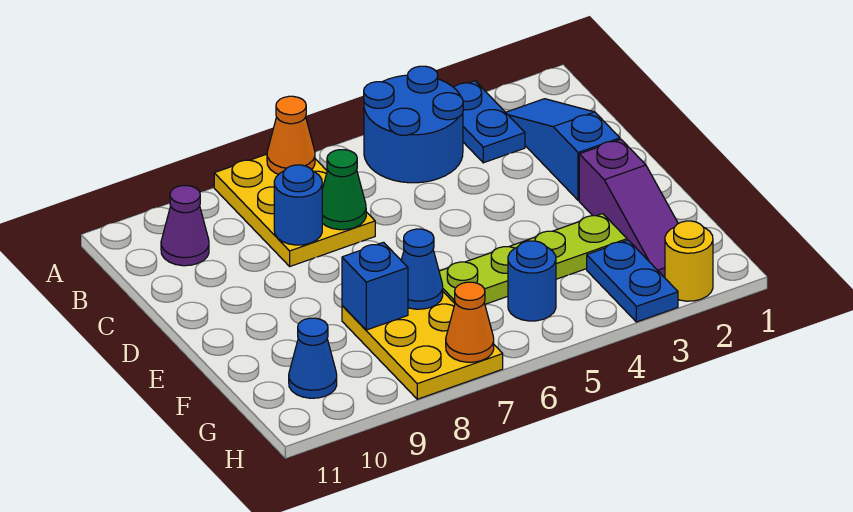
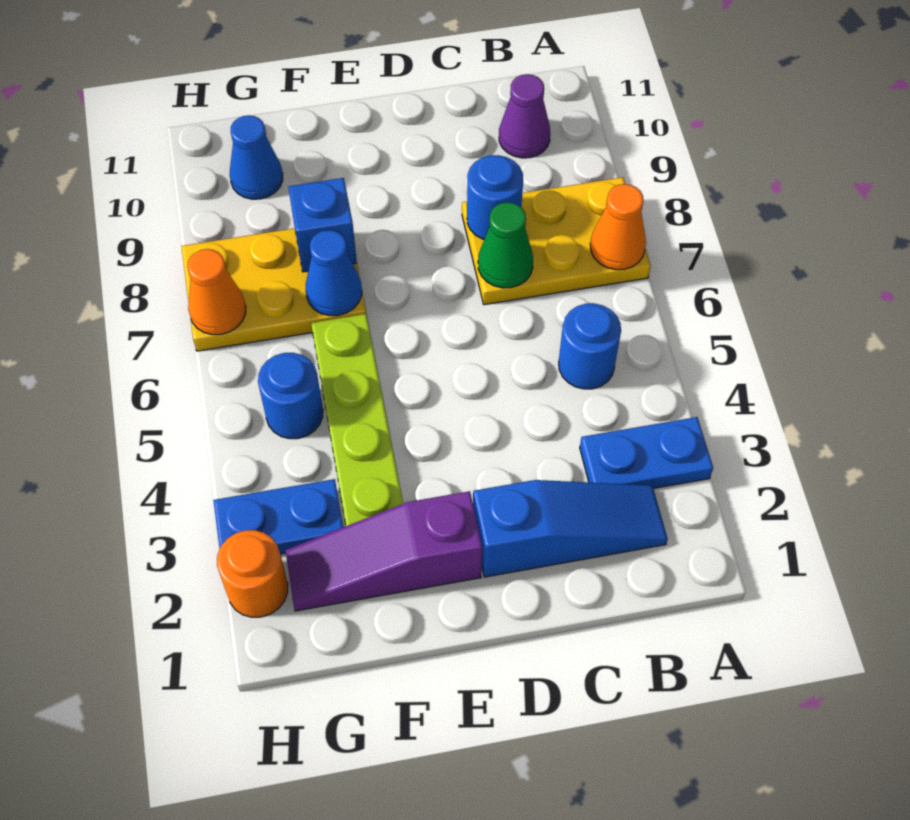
blue round brick A4:B5 level 1 -> blue round brick B5 level 1
yellow round brick H2 level 1 -> orange round brick H2 level 1

